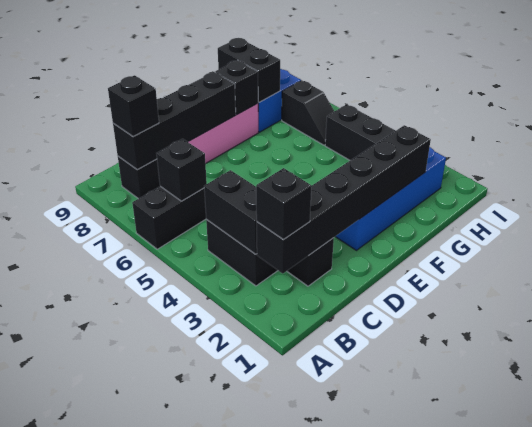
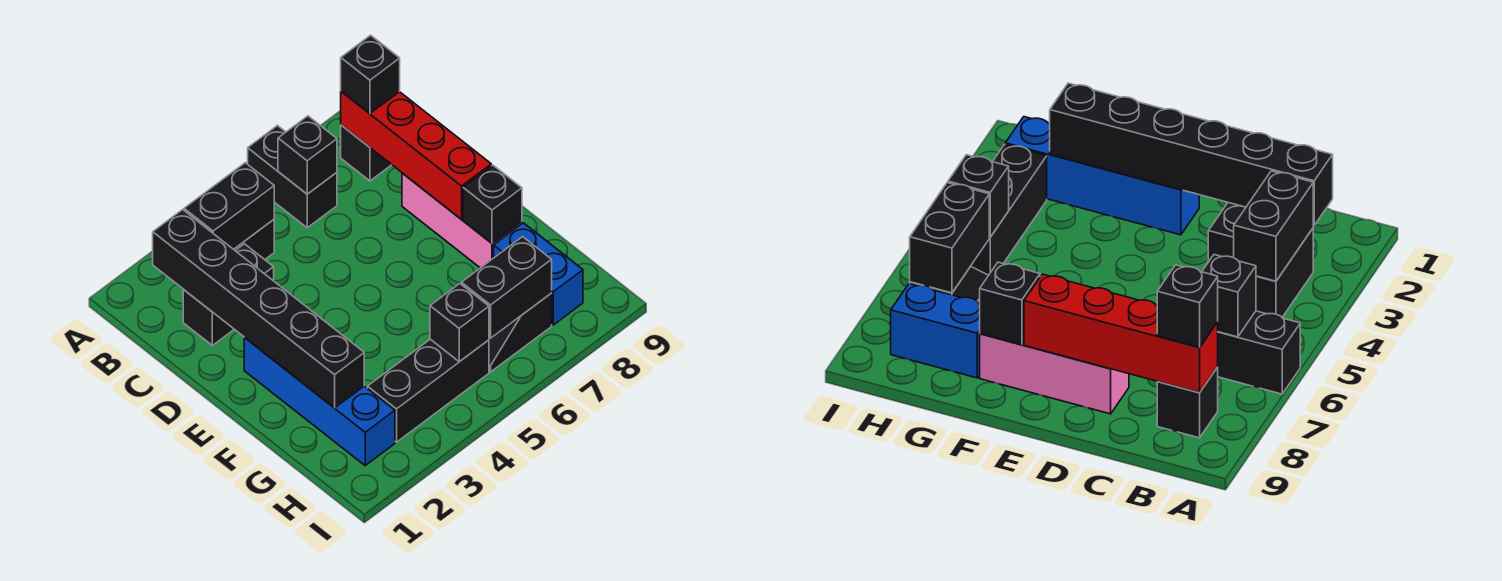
black brick B2 level 3 -> black brick H5 level 2
black brick B8:E8 level 2 -> red brick B8:E8 level 2
black brick G8:G9 level 2 -> black brick H6:H7 level 2

